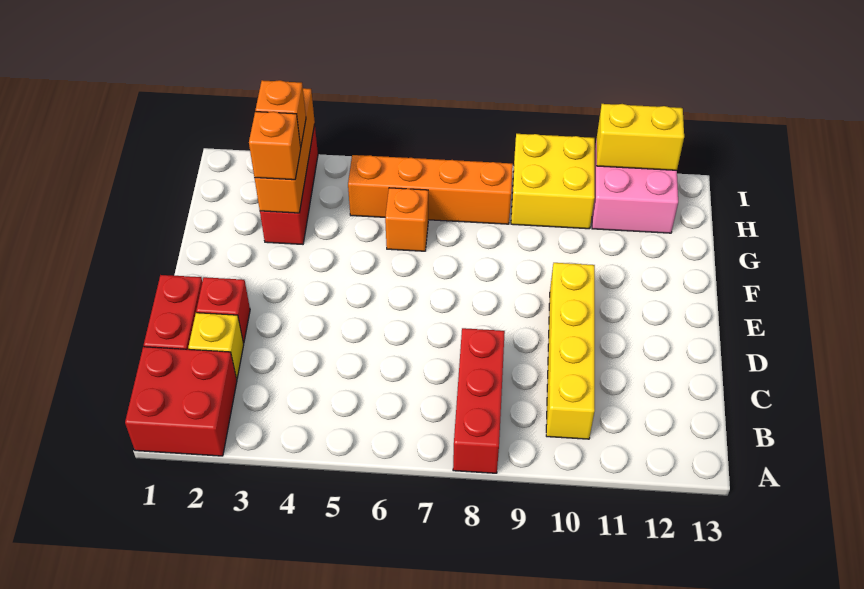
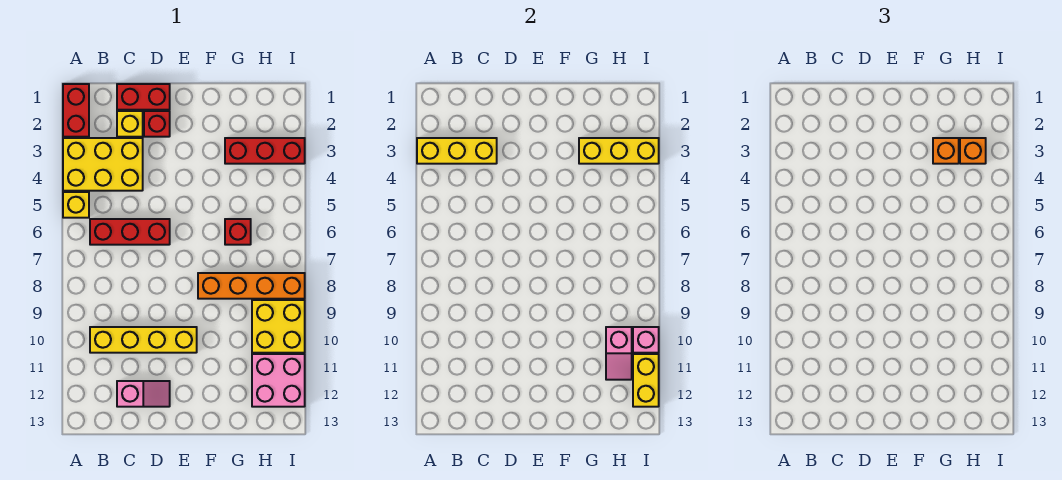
red brick A1:B2 level 1 -> red brick A1:A2 level 1
none -> yellow brick A3:C4 level 1
none -> yellow brick A3:C3 level 2
none -> yellow brick A5 level 1
red brick A8:C8 level 1 -> red brick B6:D6 level 1
none -> pink slope C12:D12 level 1 top C
orange brick G3:I3 level 2 -> yellow brick G3:I3 level 2
orange brick G6 level 1 -> red brick G6 level 1
orange brick H5:H8 level 1 -> orange brick F8:I8 level 1
none -> pink slope H10:H11 level 2 top 10
none -> pink brick I10 level 2

